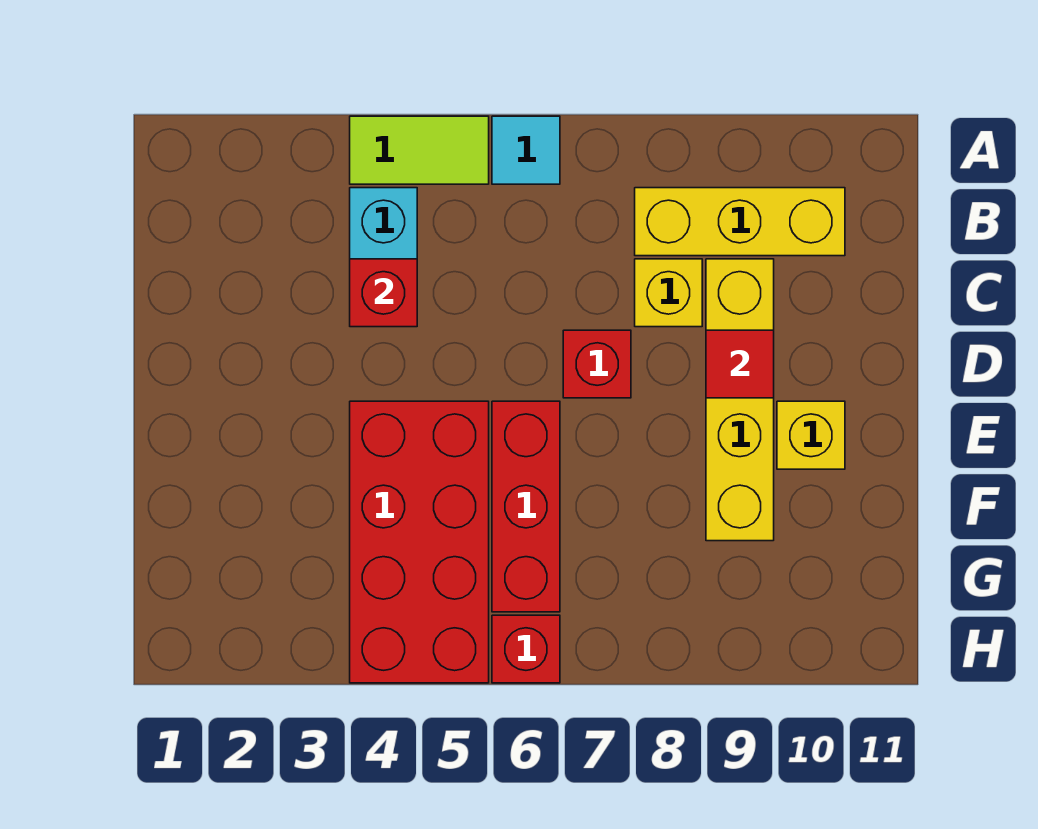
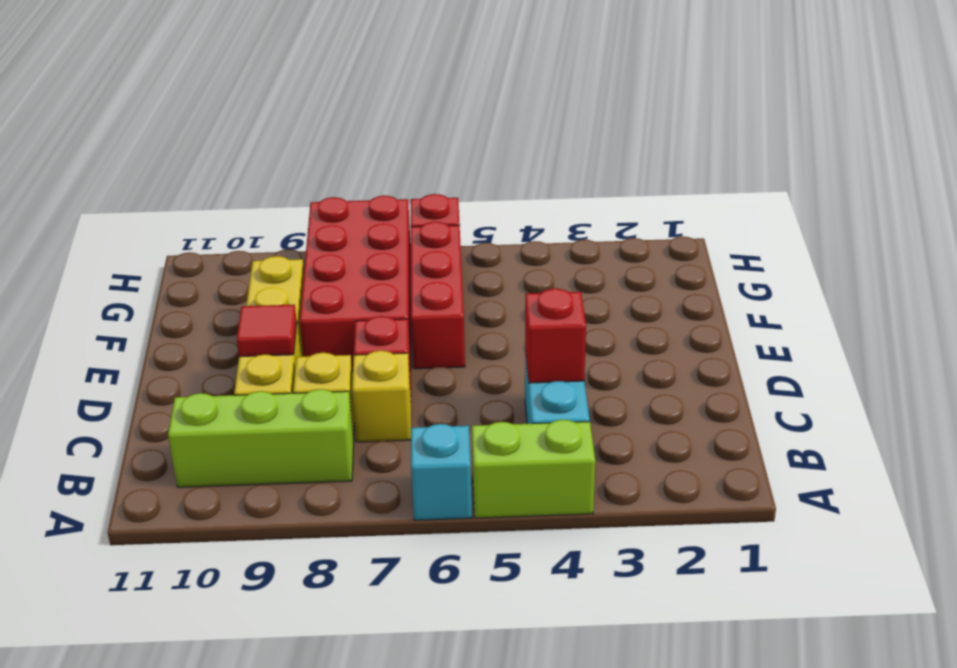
lime tile A4:A5 level 1 -> lime brick A4:A5 level 1
cyan tile A6 level 1 -> cyan brick A6 level 1
yellow brick B8:B10 level 1 -> lime brick B8:B10 level 1
red brick E4:H5 level 1 -> red brick E7:H8 level 1
yellow brick E10 level 1 -> yellow brick C7 level 1

